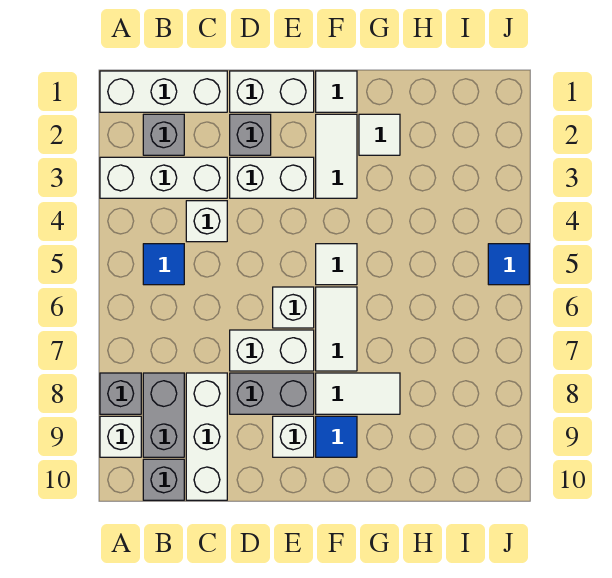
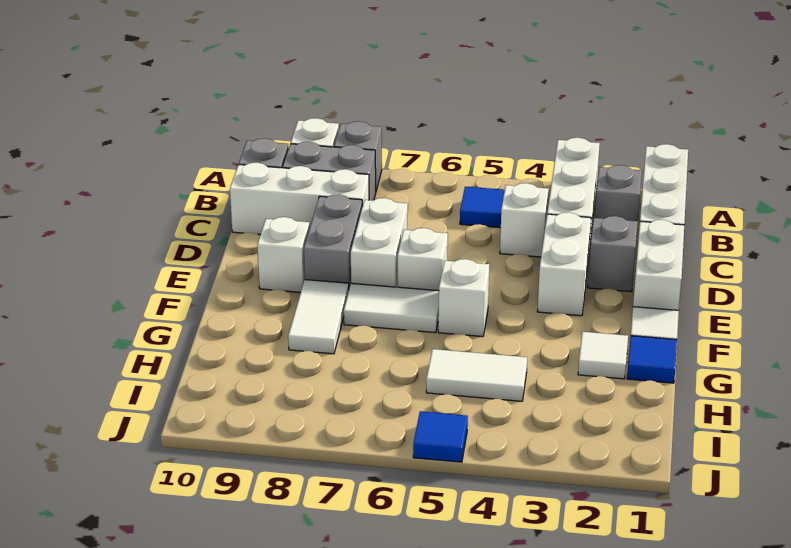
white tile F2:F3 level 1 -> white tile H4:H5 level 1
white tile F5 level 1 -> white brick F5 level 1
blue tile F9 level 1 -> blue tile G1 level 1

